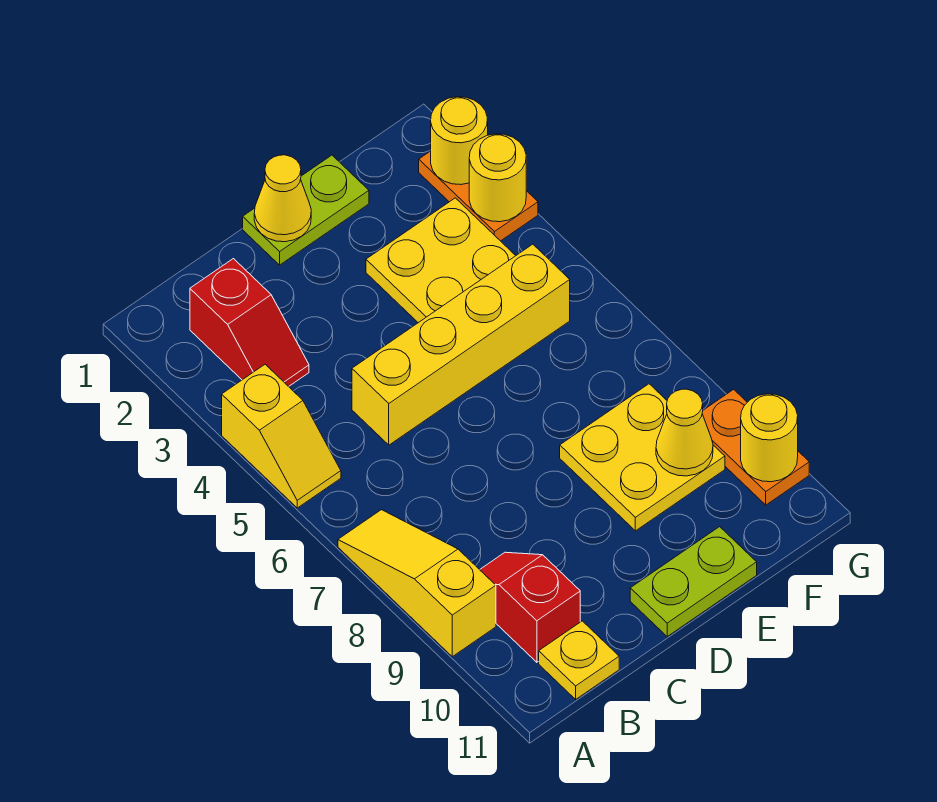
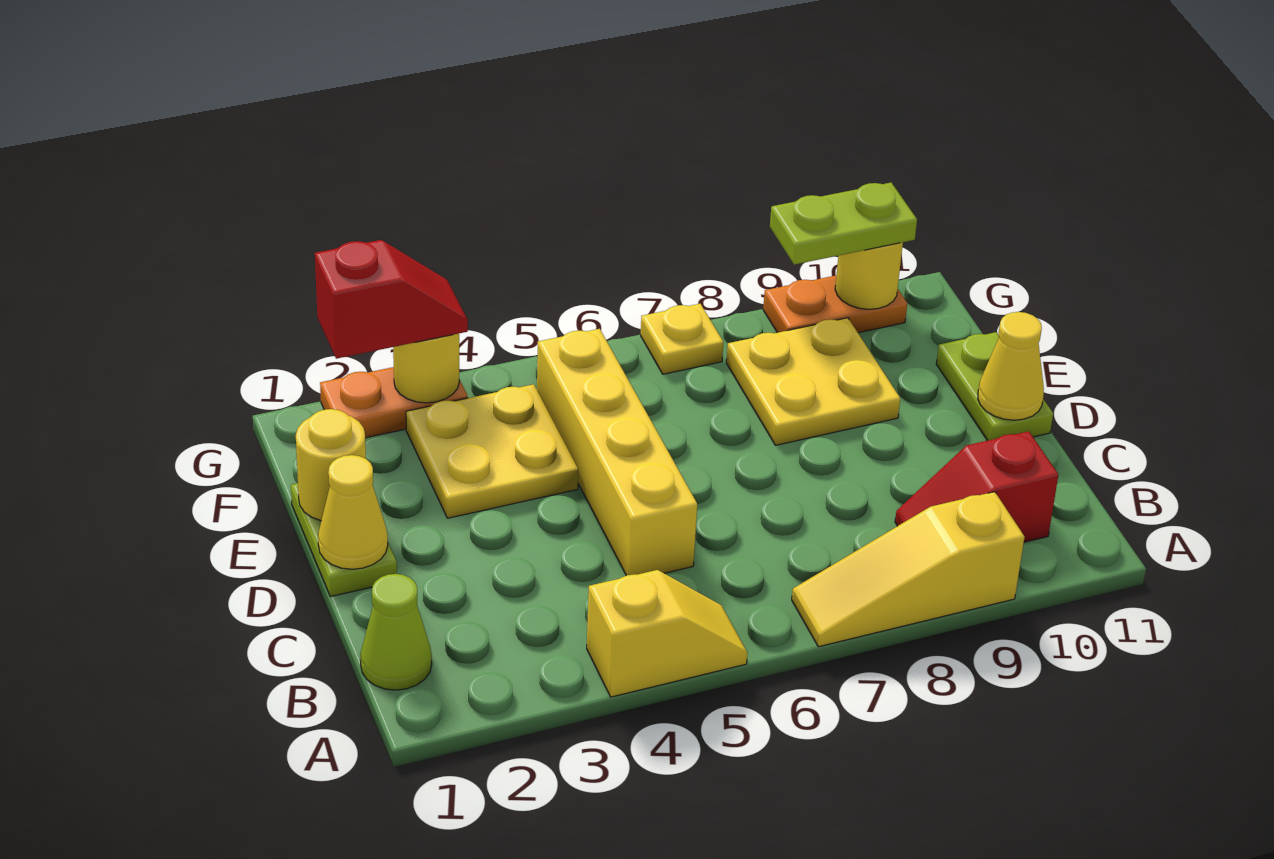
none -> lime cone B1 level 1
red slope B2:B3 level 1 top 2 -> red slope G2:G3 level 3 top 2
yellow plate B11 level 1 -> yellow plate G7 level 1
yellow cone F9 level 2 -> yellow cone D11 level 2
yellow round brick G2 level 2 -> yellow round brick E1 level 2
none -> lime plate G9:G10 level 3

